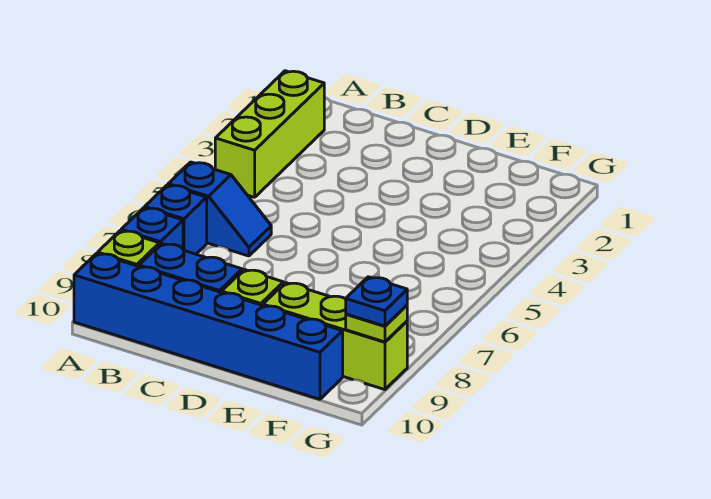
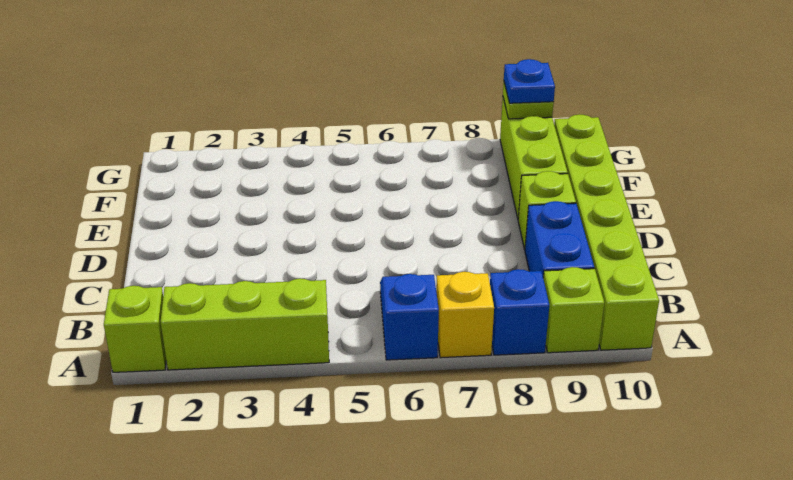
none -> lime brick A1 level 1
blue brick A7 level 1 -> yellow brick A7 level 1
blue brick A10:F10 level 1 -> lime brick A10:F10 level 1

